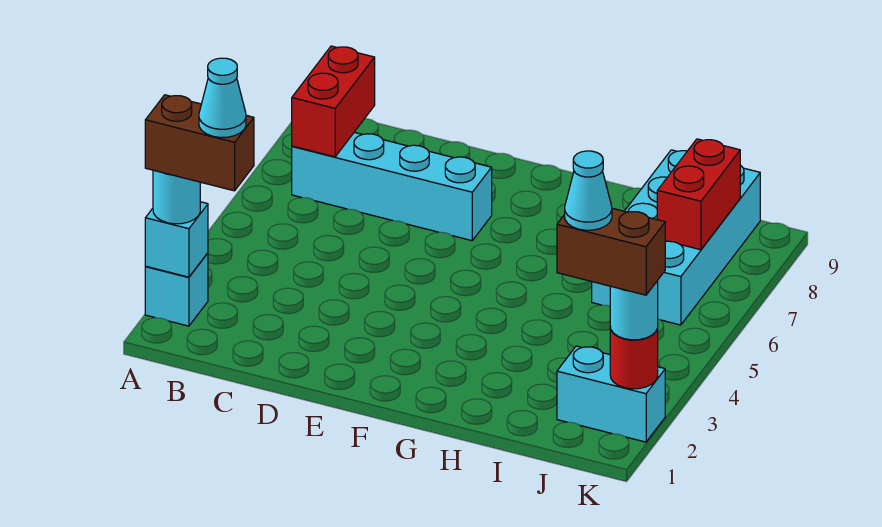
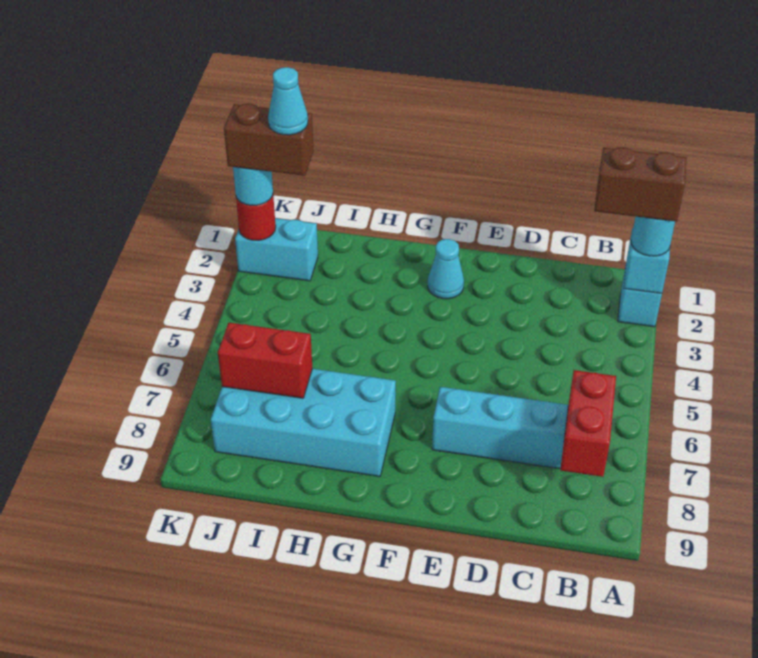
cyan cone B2 level 5 -> cyan cone F2 level 1
cyan brick I6:J9 level 1 -> cyan brick G7:J8 level 1
red brick J7:J8 level 2 -> red brick I7:J7 level 2

